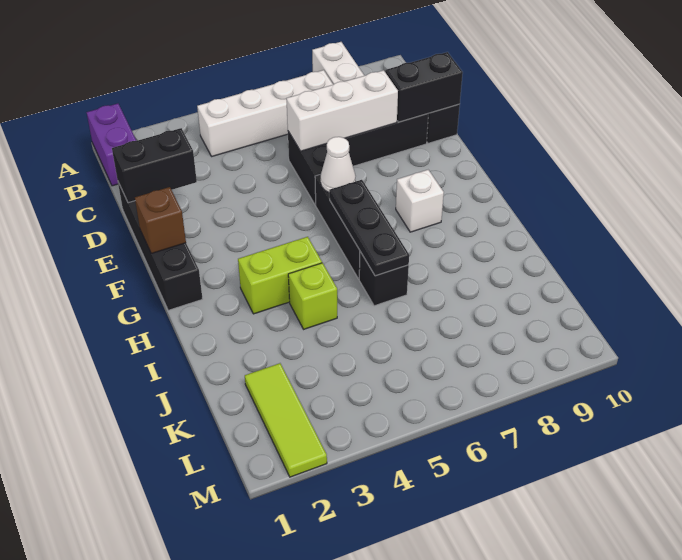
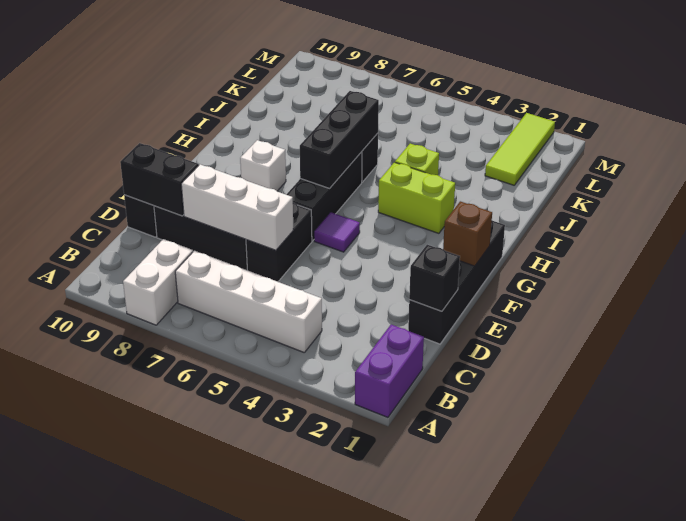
black brick D1:D2 level 2 -> black brick D1 level 2
none -> purple tile F5 level 1
white cone F6 level 2 -> none
black plate G6:I6 level 2 -> black brick G6:I6 level 2

